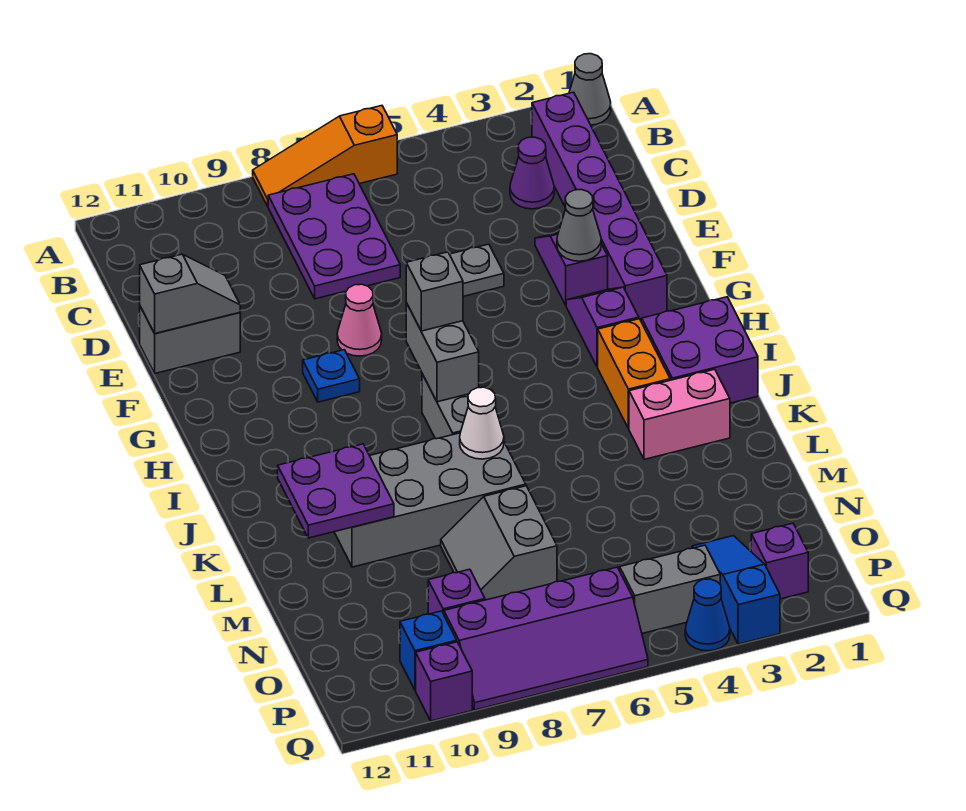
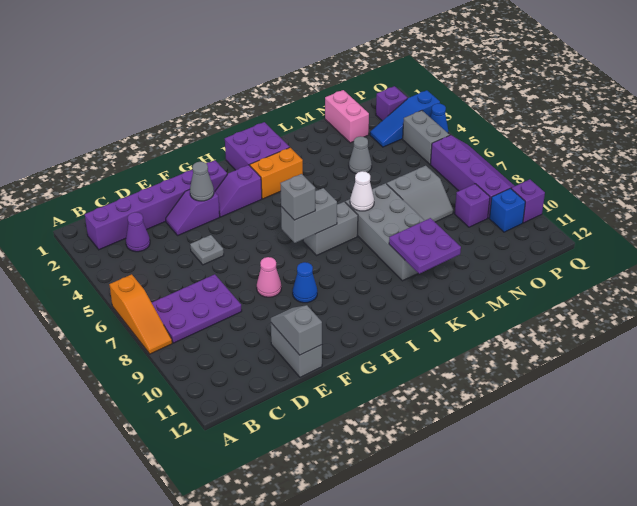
grey cone A1 level 1 -> grey cone M4 level 1
blue plate G9 level 1 -> blue cone G9 level 1
pink brick K2:K3 level 1 -> pink brick N1:N2 level 1

